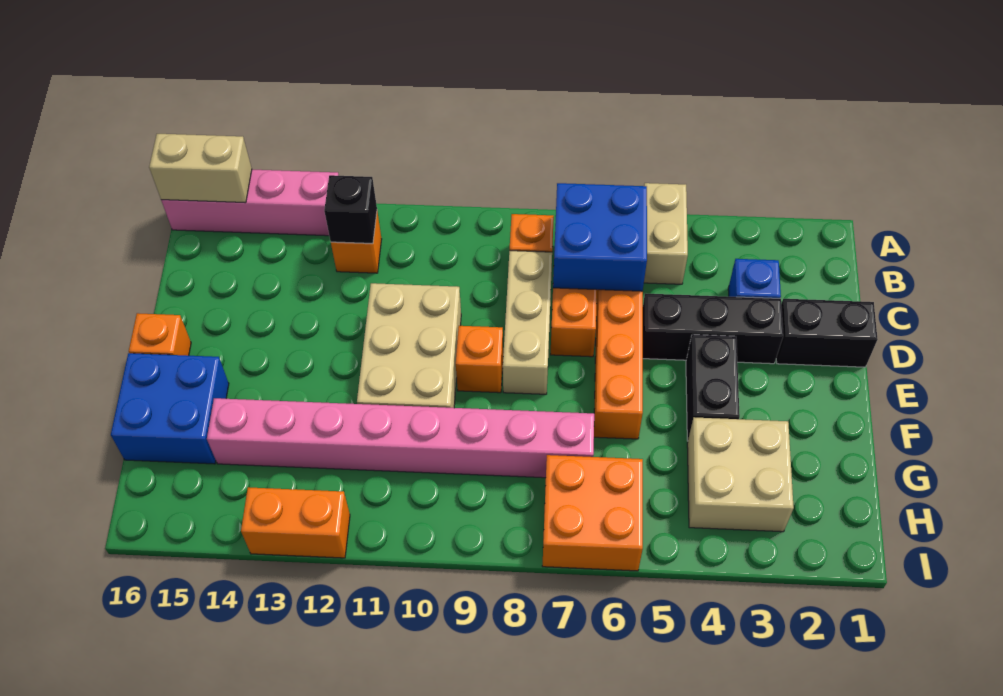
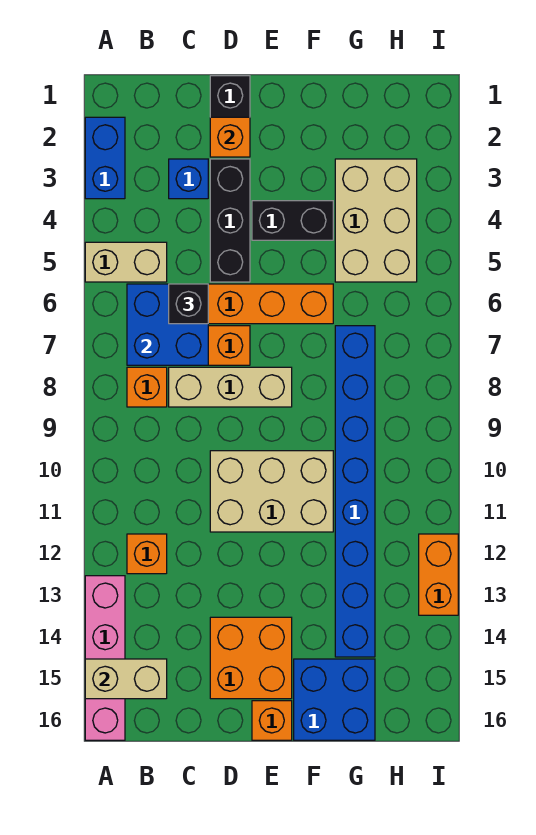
none -> blue brick A2:A3 level 1
tan brick A15:A16 level 2 -> tan brick A15:B15 level 2
black brick B12 level 2 -> black brick C6 level 3
orange brick E9 level 1 -> orange brick D2 level 2
tan brick G3:H4 level 1 -> tan brick G3:H5 level 1
pink brick G7:G14 level 1 -> blue brick G7:G14 level 1
orange brick H6:I7 level 1 -> orange brick D14:E15 level 1

